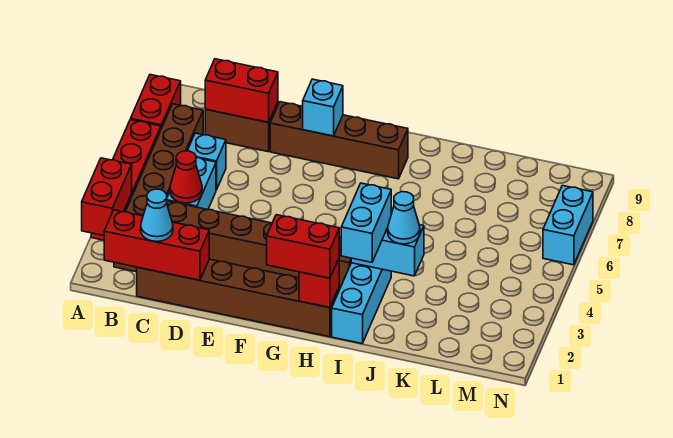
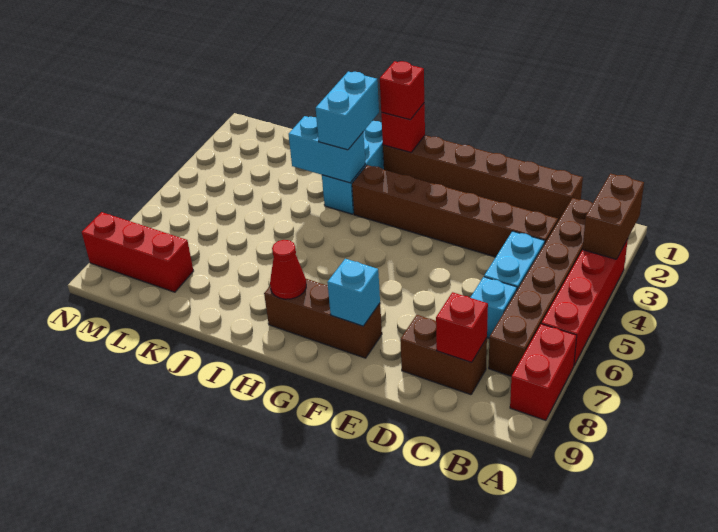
red brick A2:A3 level 2 -> brown brick A2:A3 level 2
red brick B1:D1 level 2 -> red brick L8:N8 level 1
cyan cone C1 level 3 -> none
red cone C4 level 2 -> red cone H8 level 2
red brick C8:D8 level 2 -> red brick C8 level 2
brown brick E8:H8 level 1 -> brown brick F8:H8 level 1
red brick G1:H1 level 3 -> red brick H1 level 3
cyan cone J3 level 3 -> none
cyan brick N6:N7 level 1 -> none

